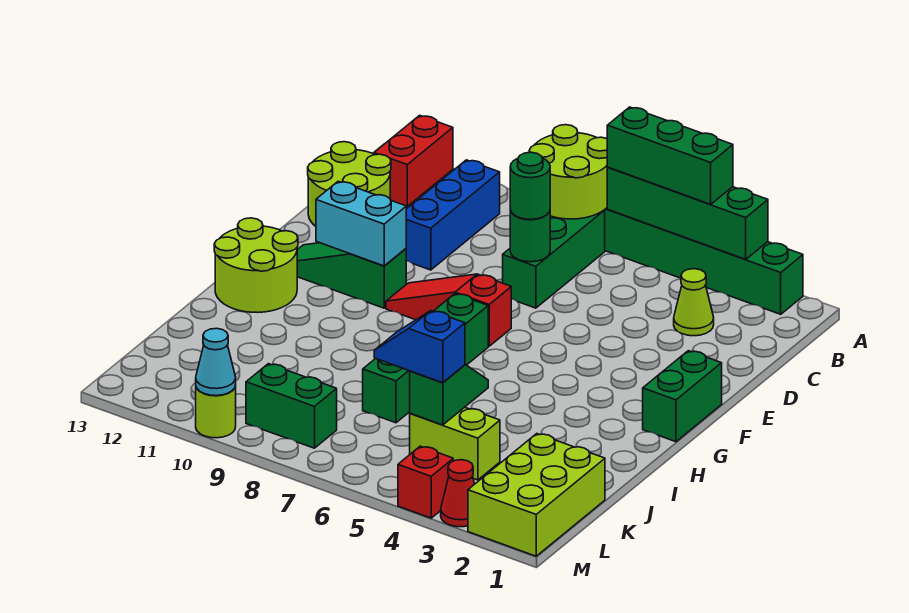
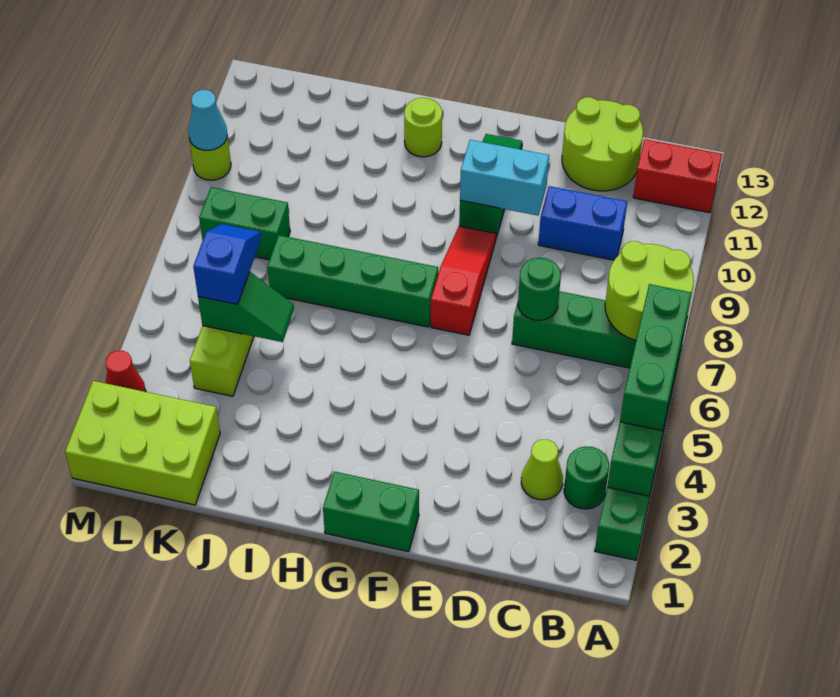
blue brick B10:D10 level 1 -> blue brick C10:D10 level 1
green round brick D7 level 3 -> green round brick B3 level 1
cyan brick F10:F11 level 2 -> cyan brick E10:F10 level 2
lime round brick G12:H13 level 1 -> lime round brick H12 level 1
green brick L8:L9 level 1 -> green brick K8:L8 level 1
red brick M4 level 1 -> none

